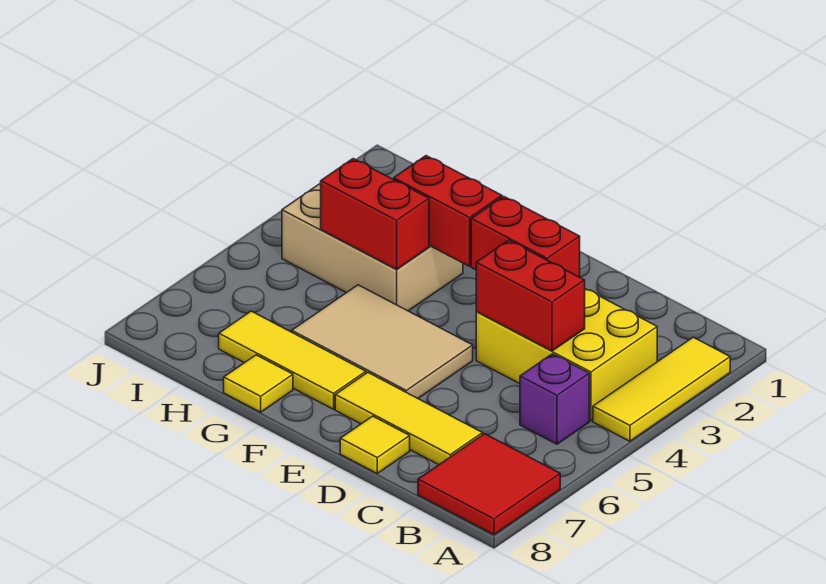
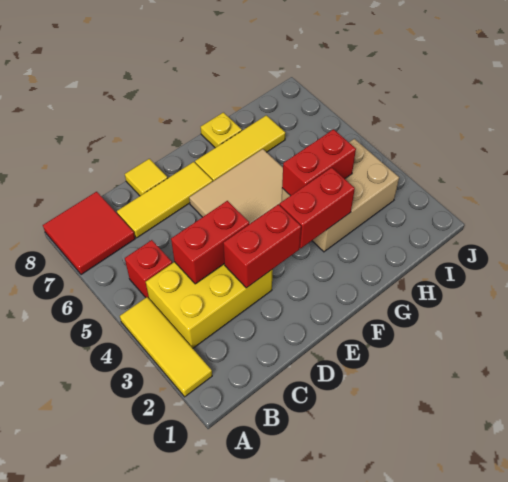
purple brick B5 level 1 -> red brick B5 level 1
yellow tile G8 level 1 -> yellow plate G8 level 1

